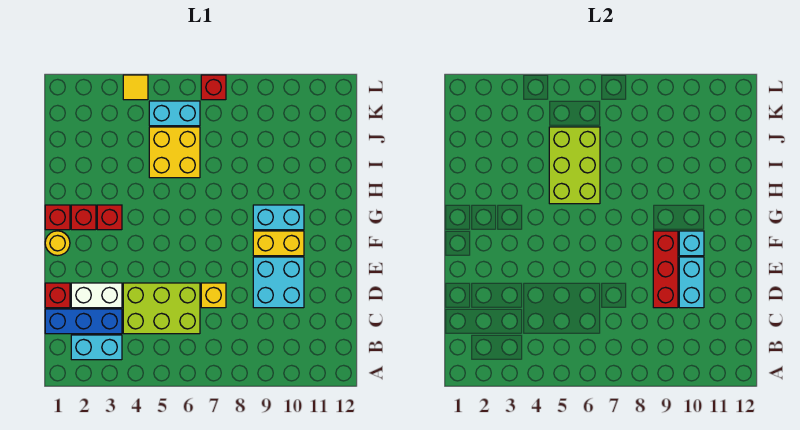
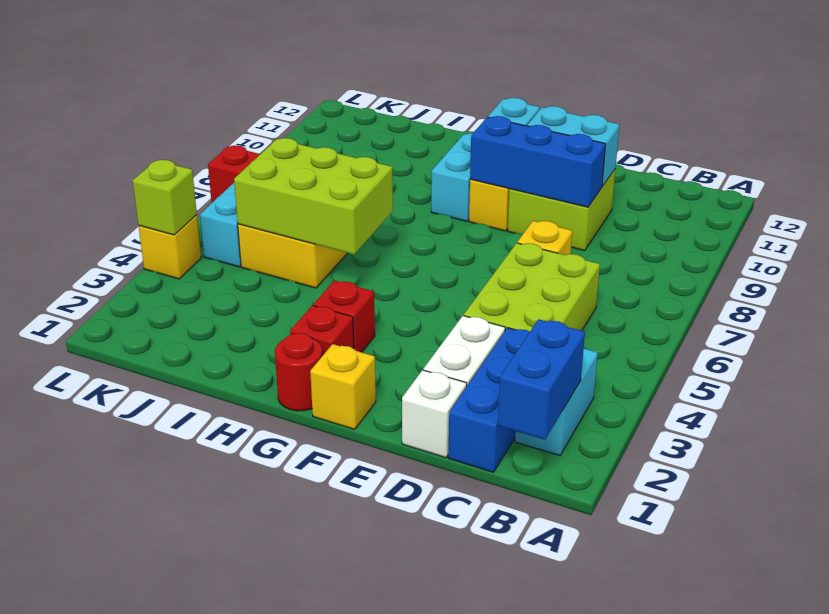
none -> blue brick B1:B2 level 2
red brick D1 level 1 -> white brick D1 level 1
cyan brick D9:E10 level 1 -> lime brick D9:E10 level 1
red brick D9:F9 level 2 -> blue brick D9:F9 level 2
yellow round brick F1 level 1 -> yellow brick F1 level 1
red brick G1 level 1 -> red round brick G1 level 1
yellow tile L4 level 1 -> yellow brick L4 level 1
none -> lime brick L4 level 2

